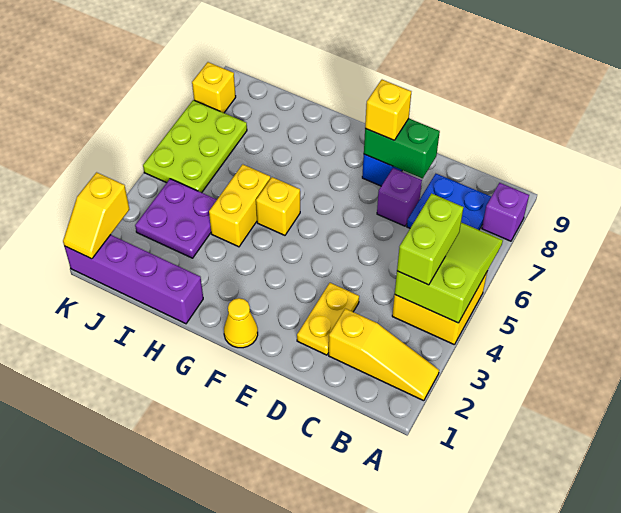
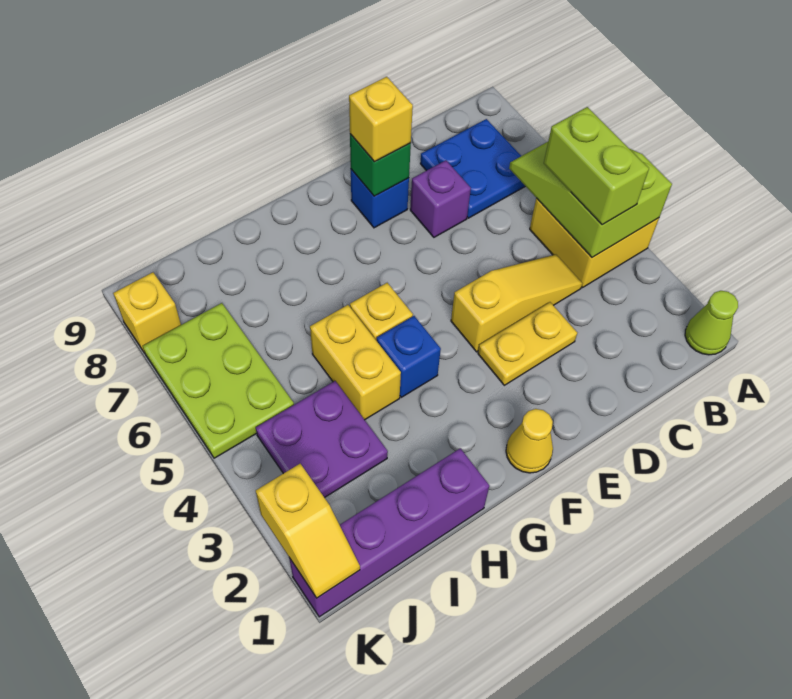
none -> lime cone A1 level 1
yellow slope A2:C2 level 1 top C -> yellow slope C4:E4 level 1 top E
purple brick A8 level 1 -> none
yellow plate D2:D3 level 1 -> yellow plate D3:E3 level 1
green brick D8:E8 level 2 -> green brick E8 level 2
none -> blue brick G4 level 1

